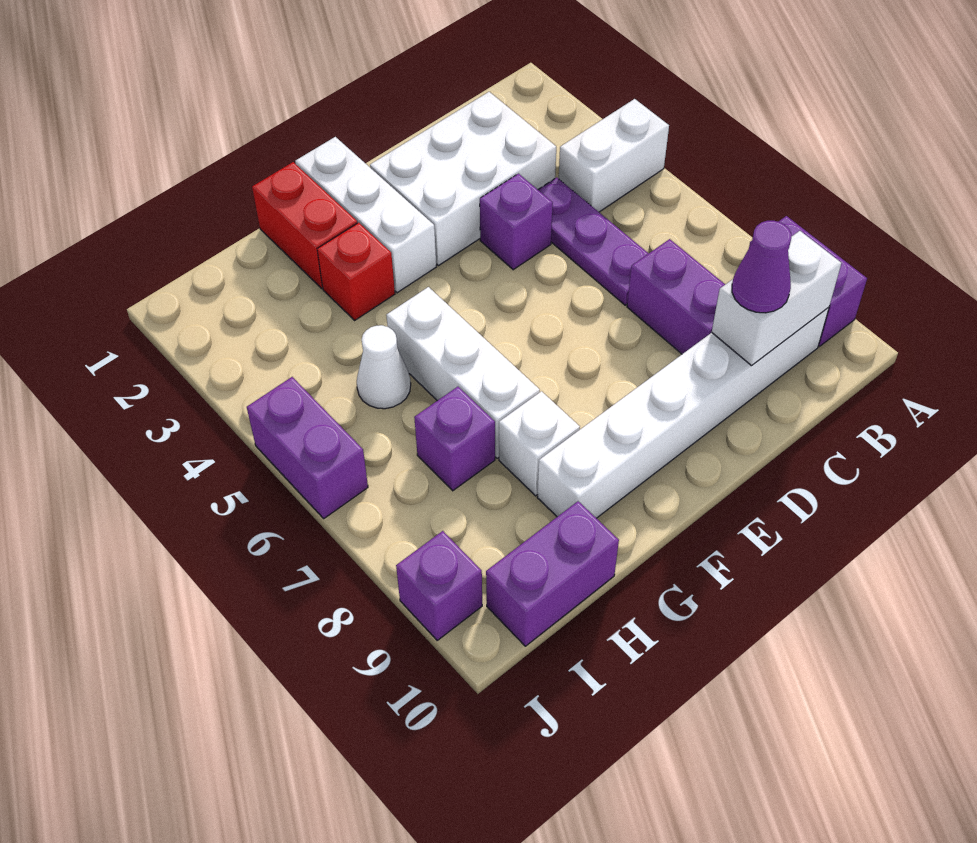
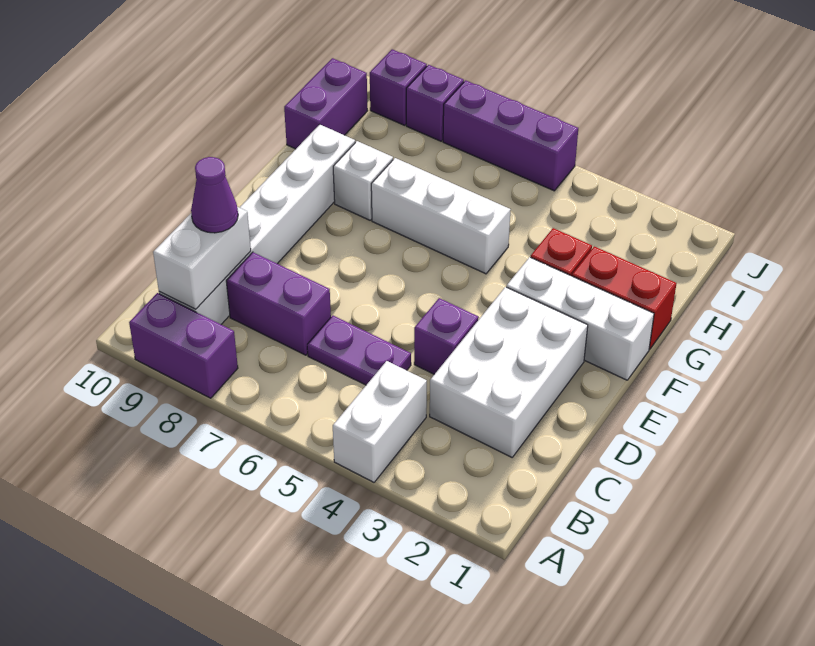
purple plate C4:C6 level 1 -> purple plate C5:C6 level 1
white cone H5 level 1 -> none
purple brick H7 level 1 -> purple brick J8 level 1
purple brick J5:J6 level 1 -> purple brick J5:J7 level 1

